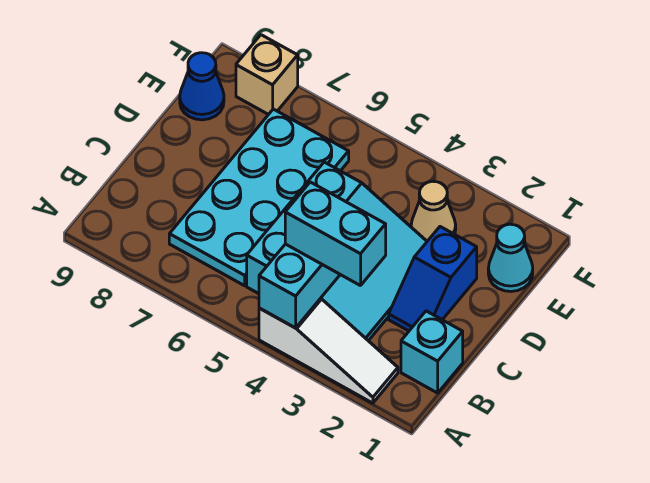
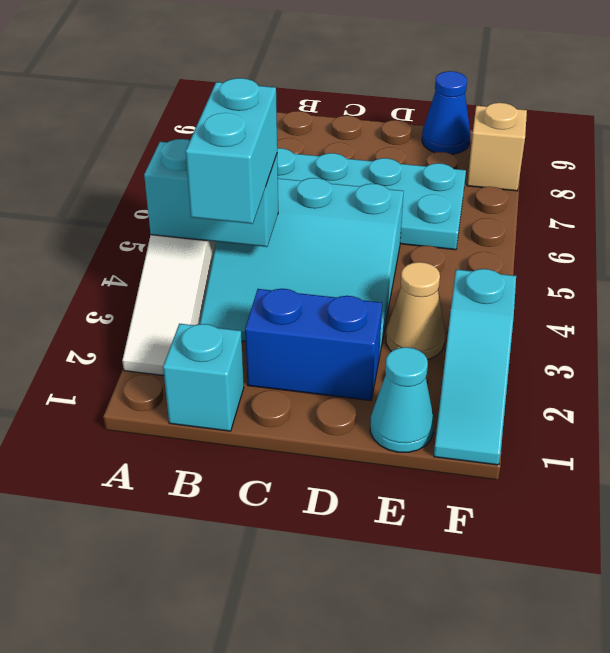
blue slope C2:D2 level 1 top D -> blue brick C2:D2 level 1
none -> cyan slope F1:F3 level 1 top 3

